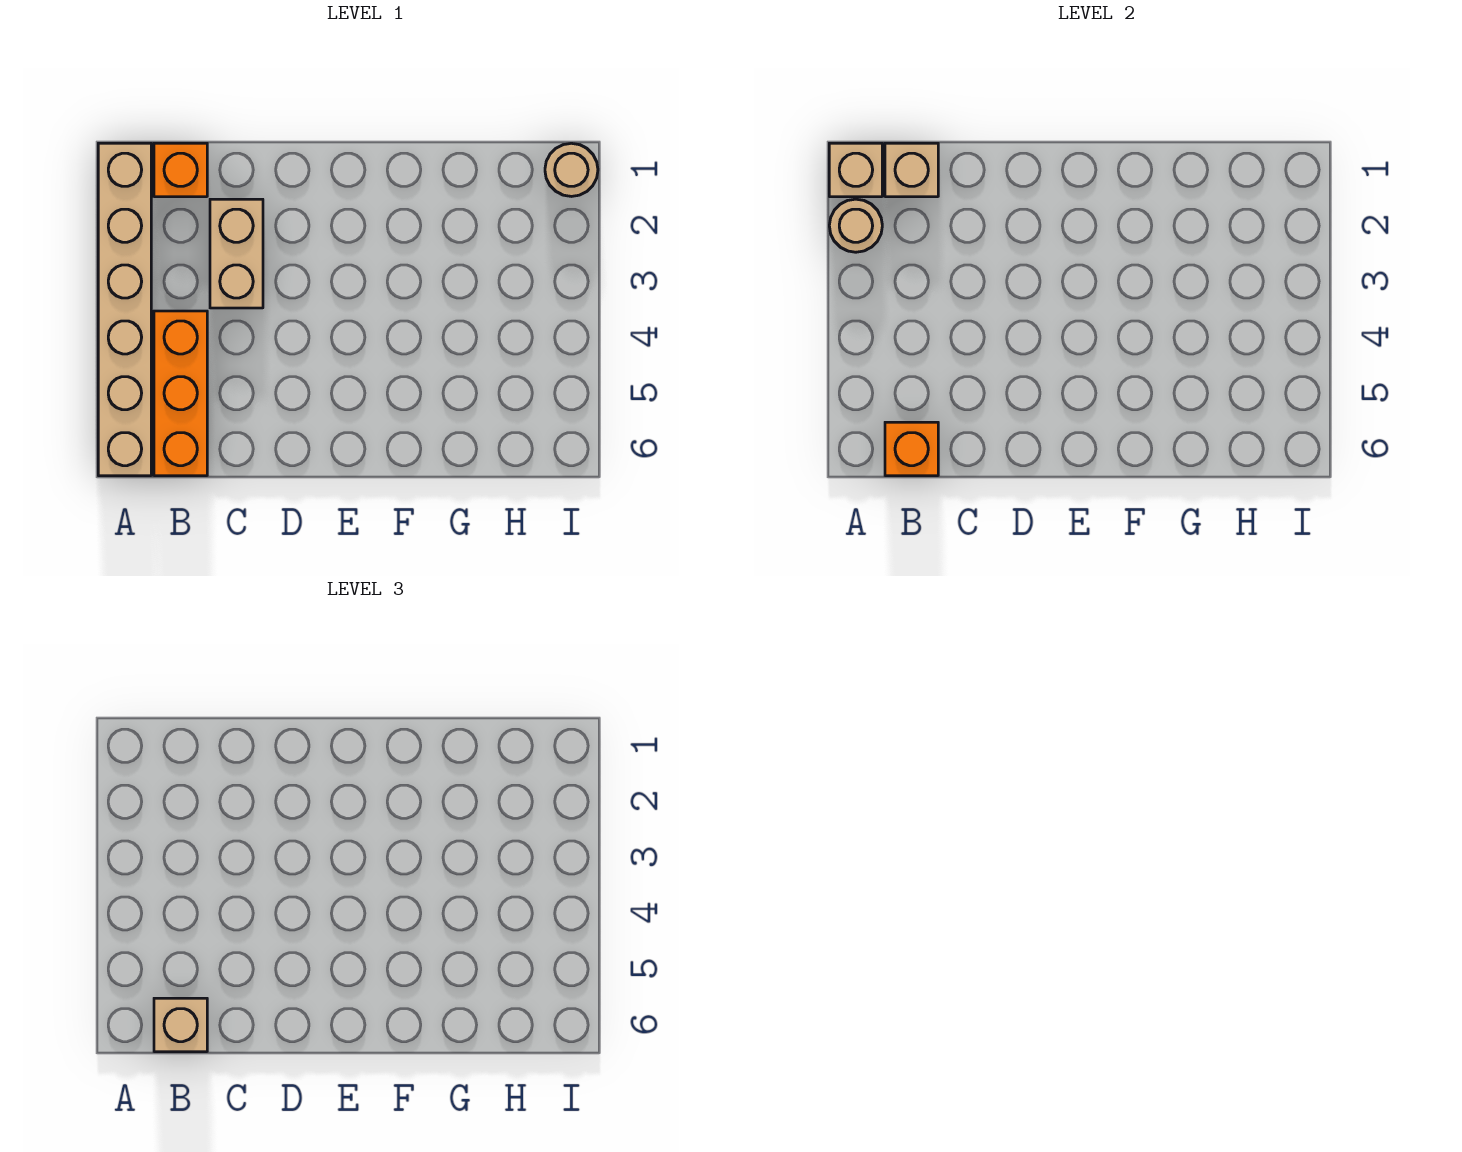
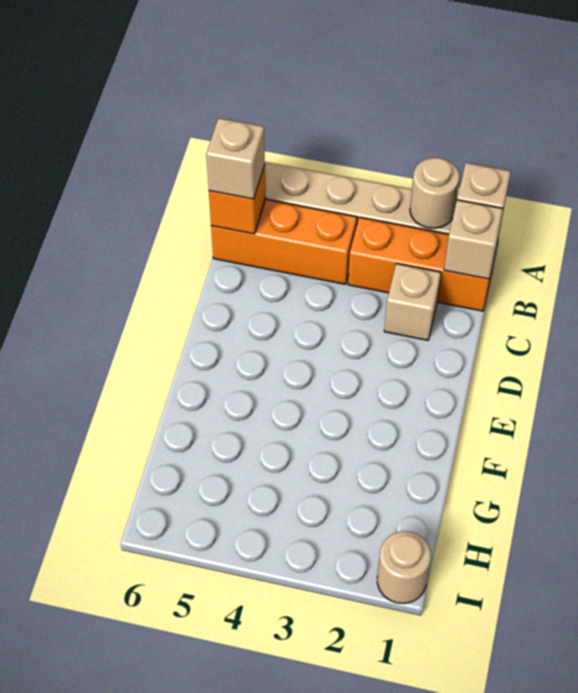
orange brick B1 level 1 -> orange brick B1:B3 level 1
tan brick C2:C3 level 1 -> tan brick C2 level 1

